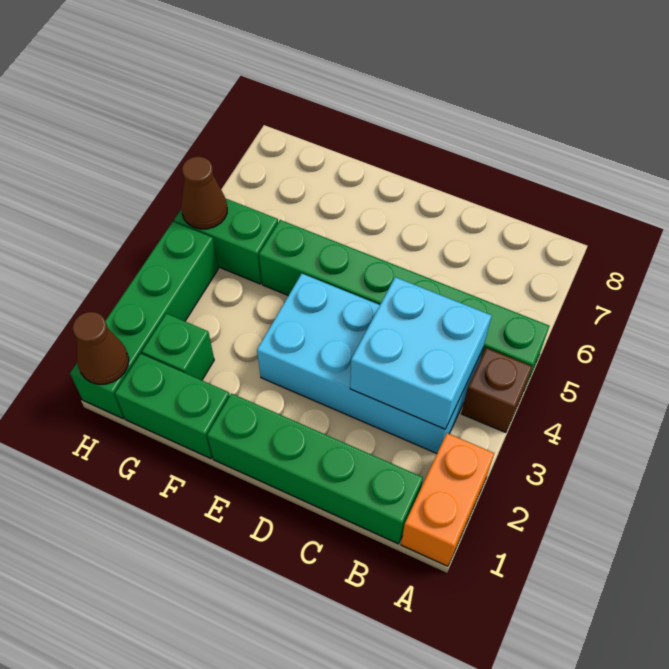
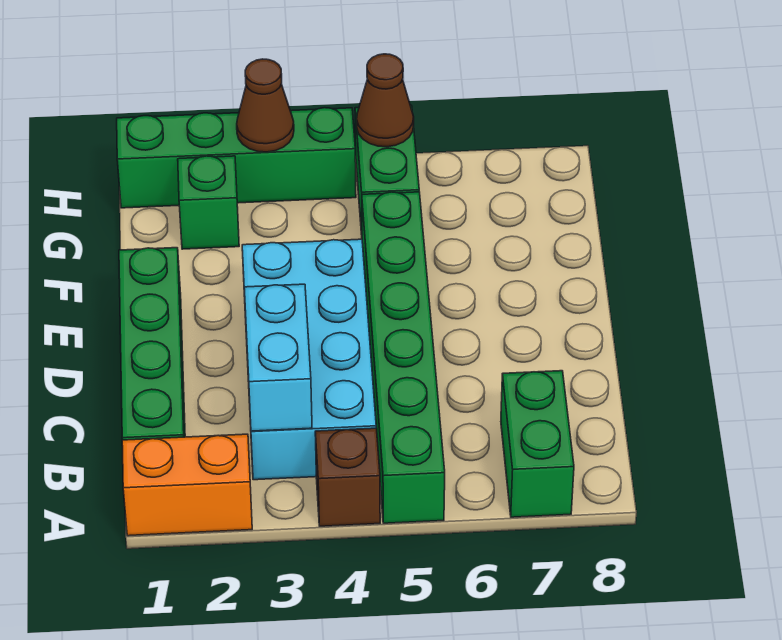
cyan brick B3:C4 level 2 -> cyan brick B3:C3 level 2
green brick F1:G1 level 1 -> green brick A7:B7 level 1
brown cone H1 level 2 -> brown cone H3 level 2

